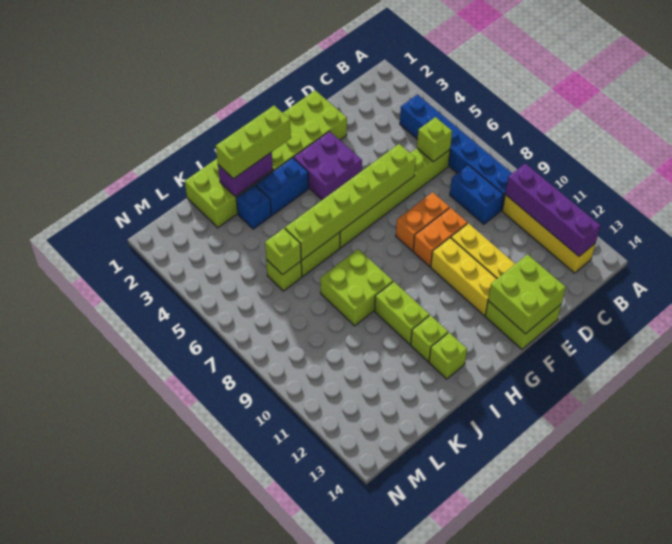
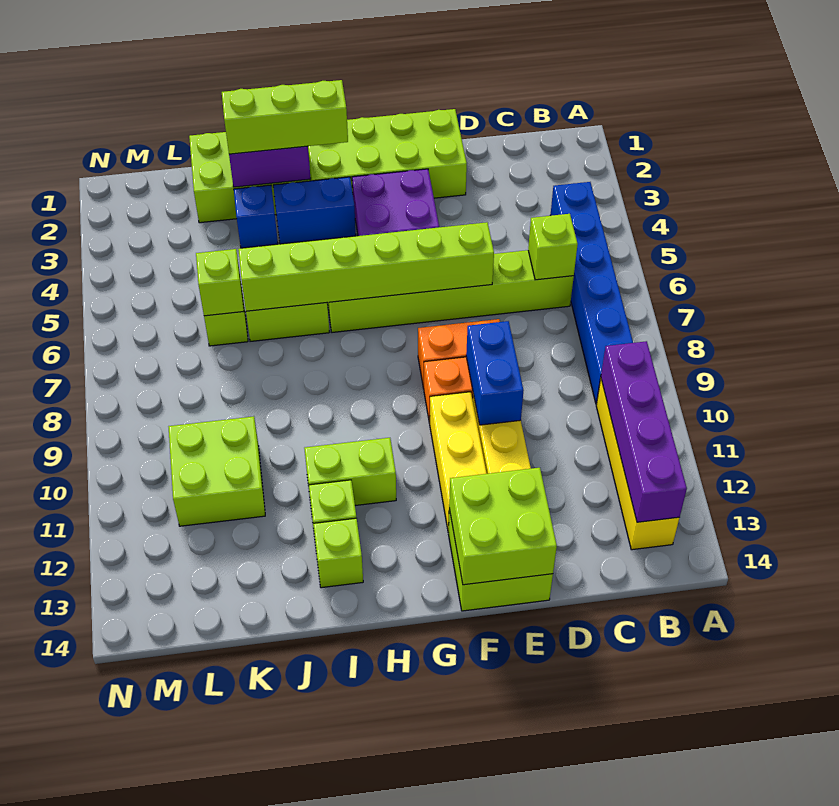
blue brick C8:C9 level 1 -> blue brick E9:E10 level 2
lime brick I8:J9 level 1 -> lime brick K10:L11 level 1
lime brick I10:I11 level 1 -> lime brick H11:I11 level 1

